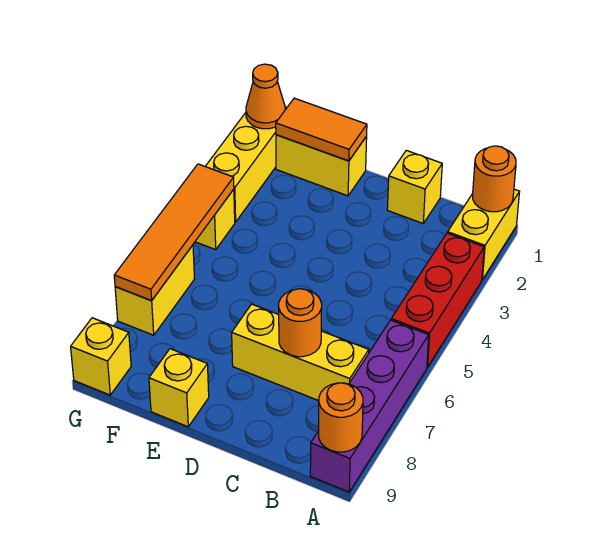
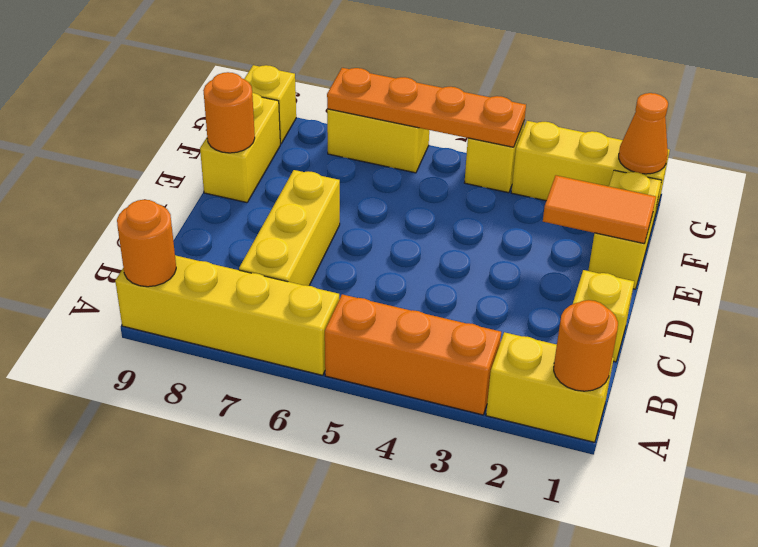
red brick A3:A5 level 1 -> orange brick A3:A5 level 1
purple brick A6:A9 level 1 -> yellow brick A6:A9 level 1
orange round brick C7 level 2 -> orange round brick E9 level 2
orange tile E1:F1 level 2 -> orange tile E1:E2 level 2
yellow brick E9 level 1 -> yellow brick E9:F9 level 1
orange tile G4:G7 level 2 -> orange plate G4:G7 level 2

